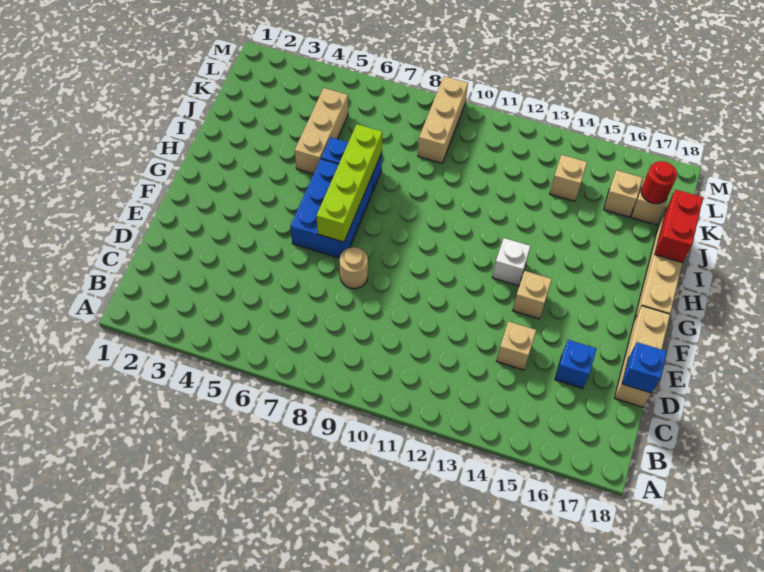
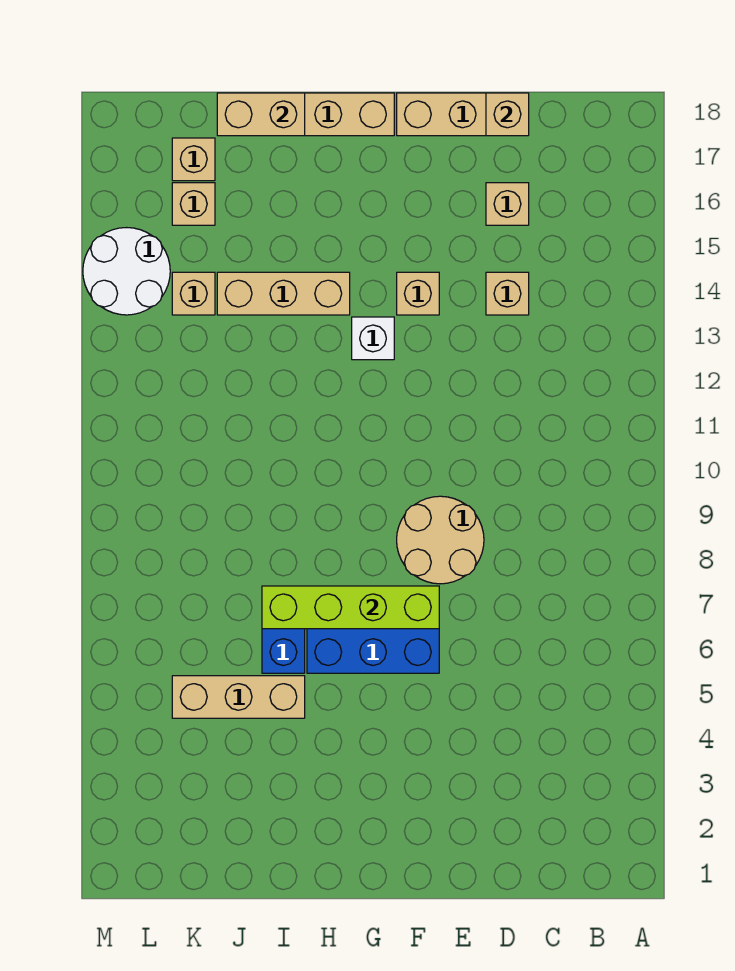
blue brick D16 level 1 -> tan brick D16 level 1
blue brick D18 level 2 -> tan brick D18 level 2
tan round brick E8 level 1 -> tan round brick E8:F9 level 1
red brick I18:J18 level 2 -> tan brick I18:J18 level 2
tan brick K9:M9 level 1 -> tan brick H14:J14 level 1
red round brick K17 level 2 -> none
none -> white round brick L14:M15 level 1

